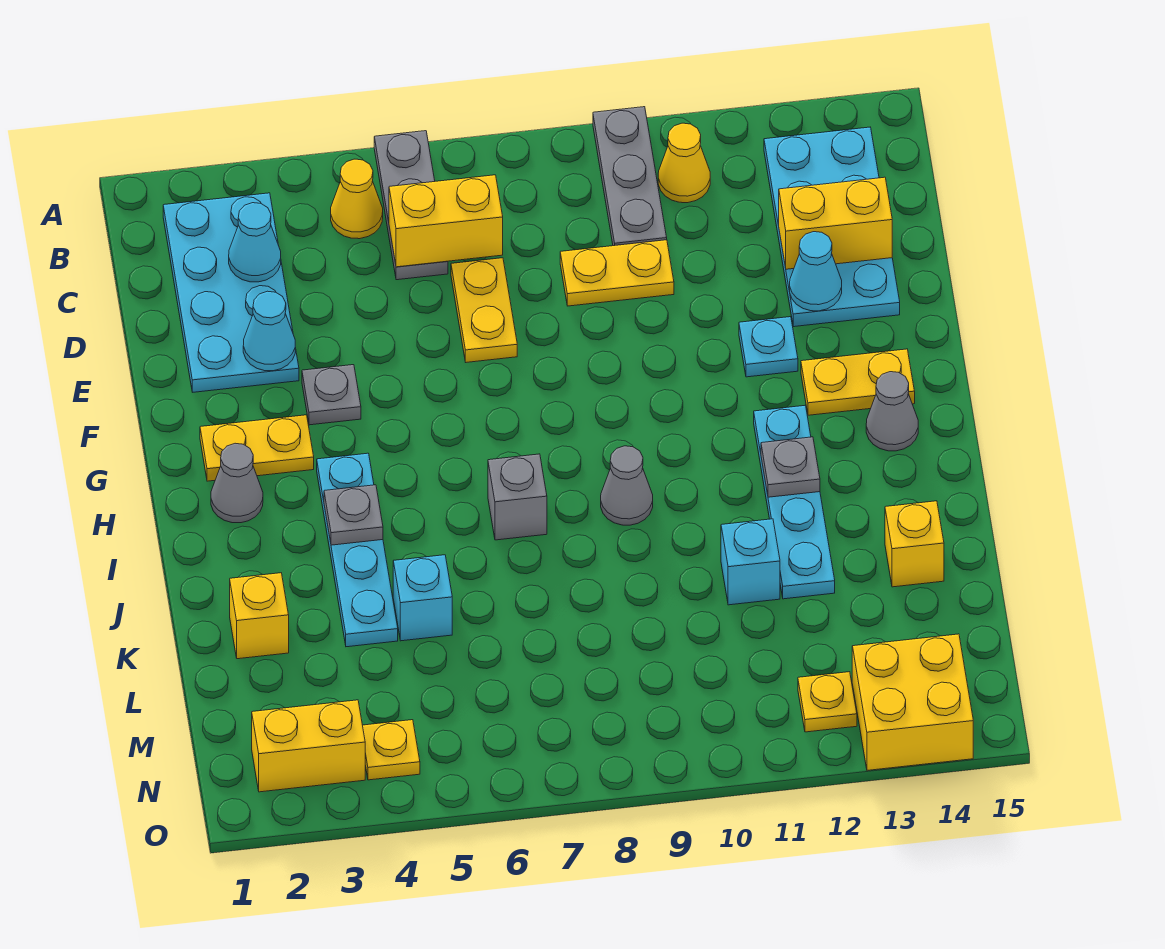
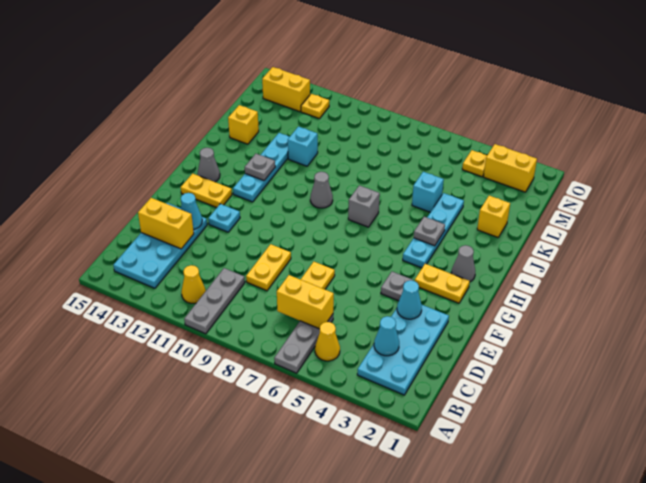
yellow plate D9:D10 level 1 -> yellow plate D9:E9 level 1
yellow brick N13:O14 level 1 -> yellow brick N13:N14 level 1

